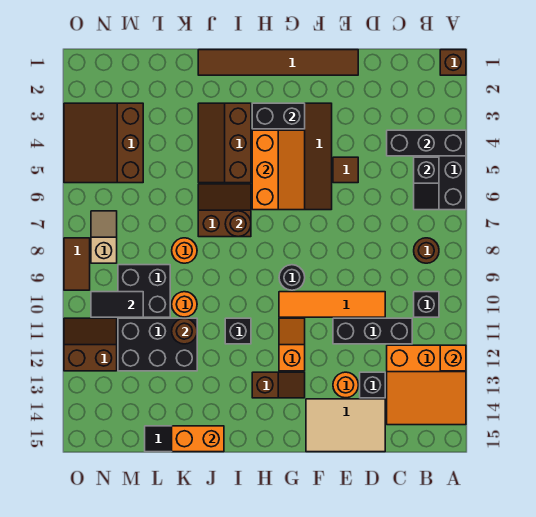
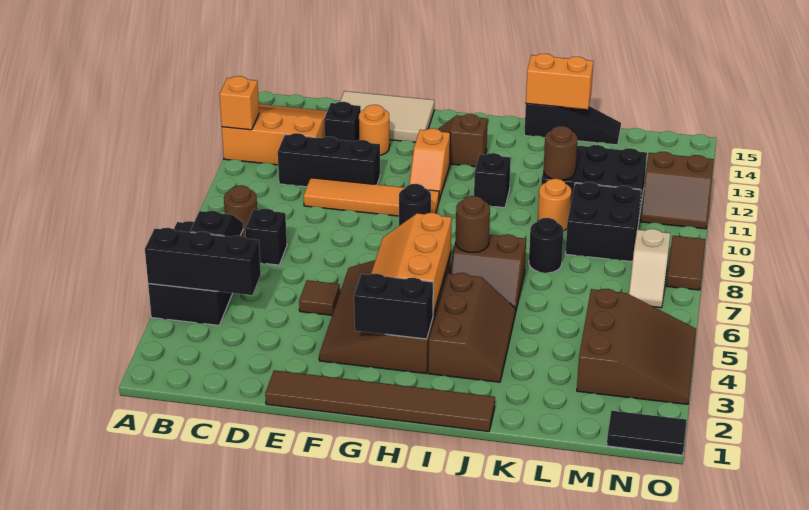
brown brick A1 level 1 -> none
black brick B10 level 1 -> black brick C7 level 1
orange round brick K8 level 1 -> black round brick K8 level 1
black tile M10:N10 level 2 -> black tile N1:O1 level 1

